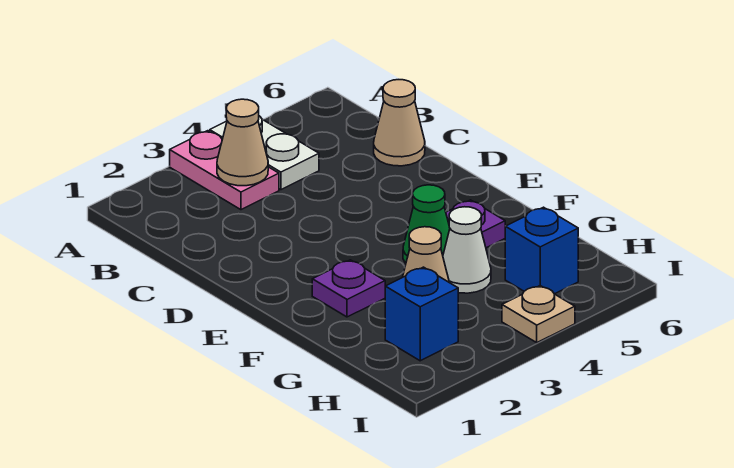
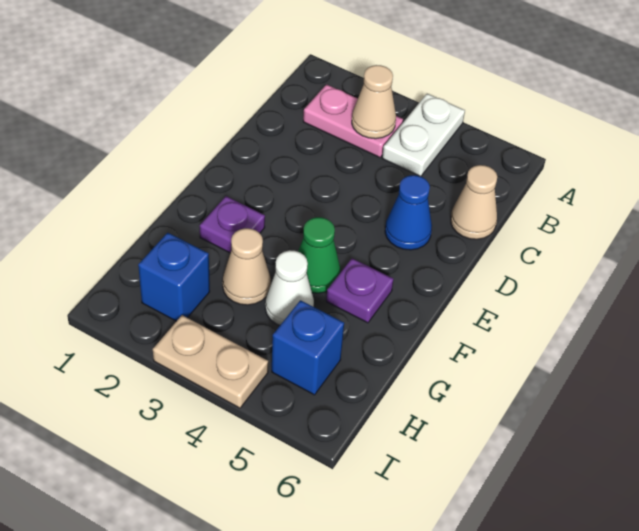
pink plate A3:B3 level 1 -> pink plate B2:B3 level 1
none -> blue cone D5 level 1
tan plate I4 level 1 -> tan plate I3:I4 level 1

